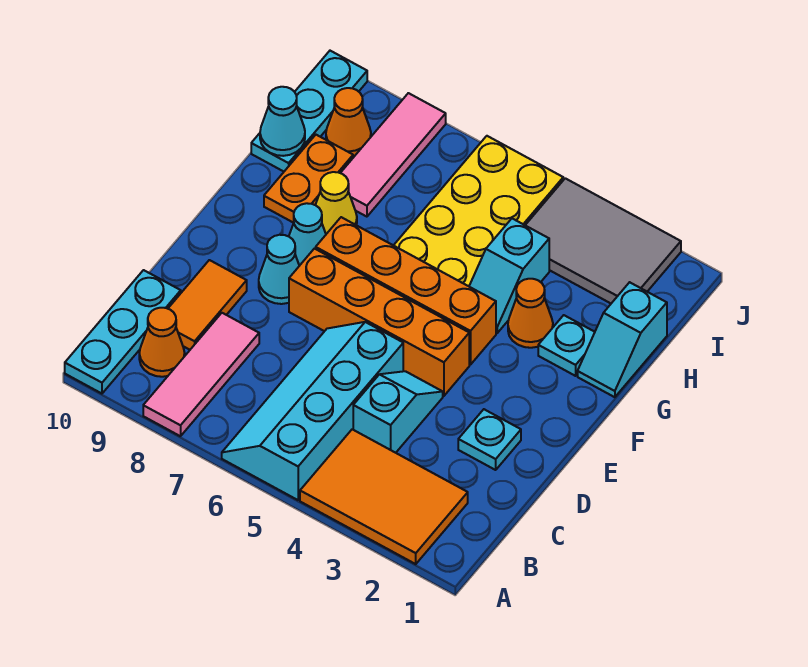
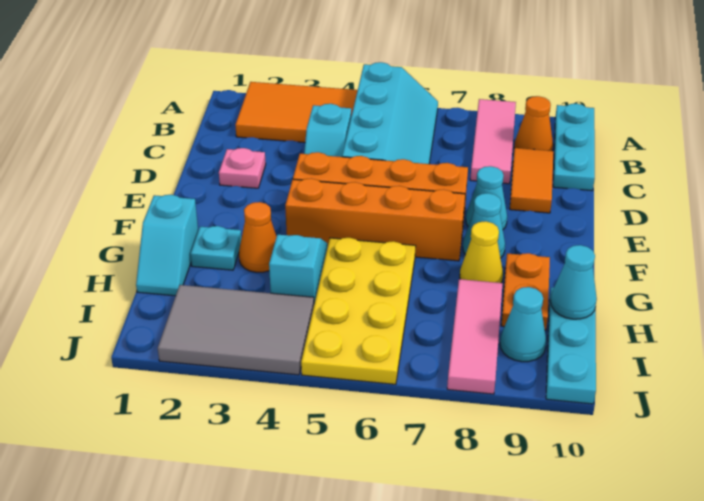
cyan plate D2 level 1 -> pink plate D2 level 1
cyan slope G1:H1 level 1 top H -> cyan slope G1:H1 level 1 top G
orange cone I9 level 1 -> cyan cone I9 level 1

